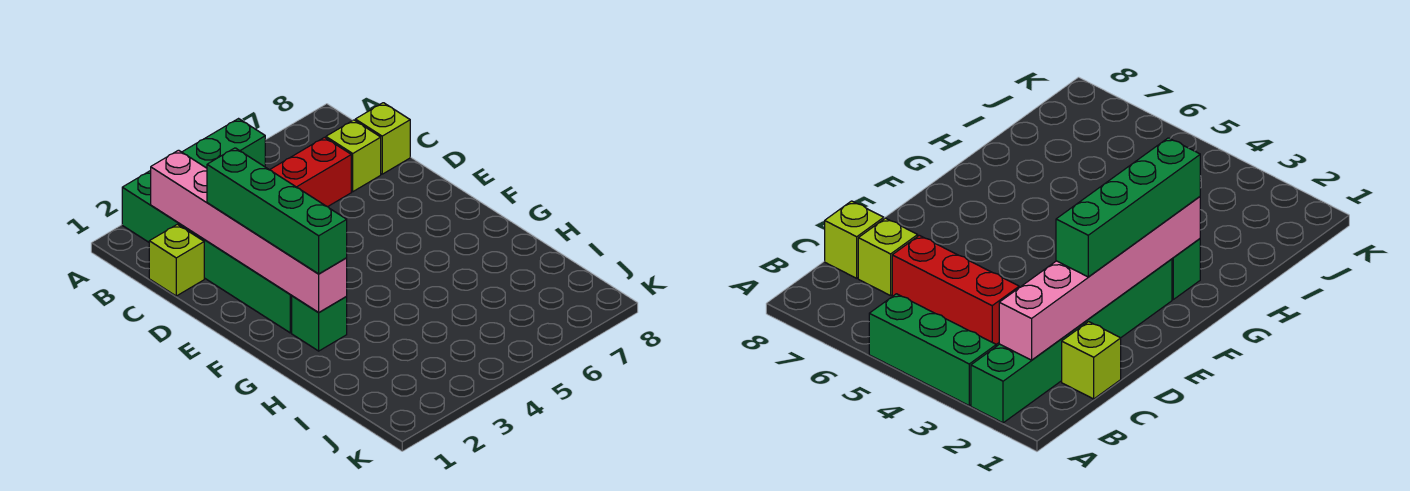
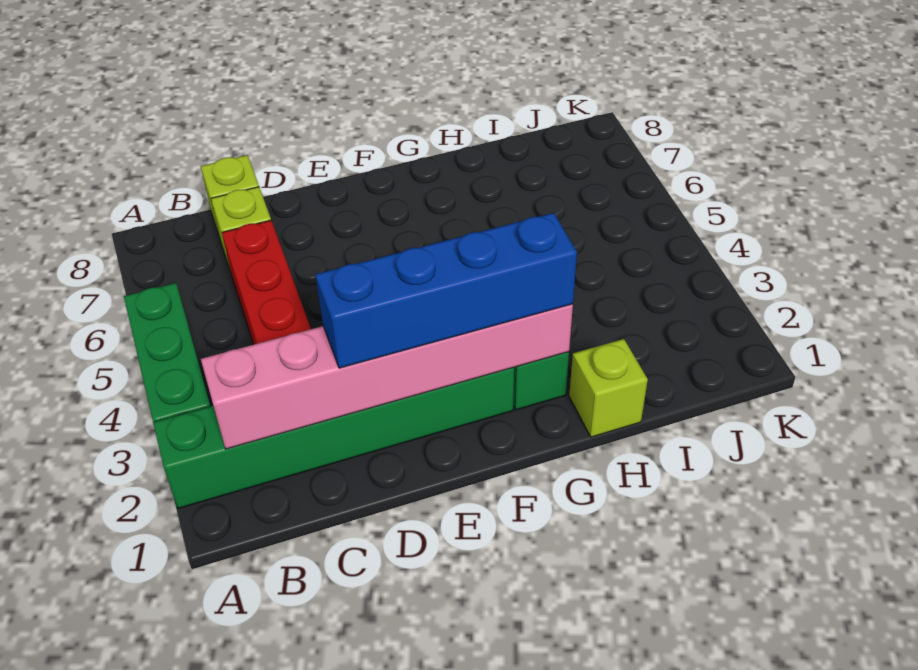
lime brick C1 level 1 -> lime brick H1 level 1
green brick D2:G2 level 3 -> blue brick D2:G2 level 3

